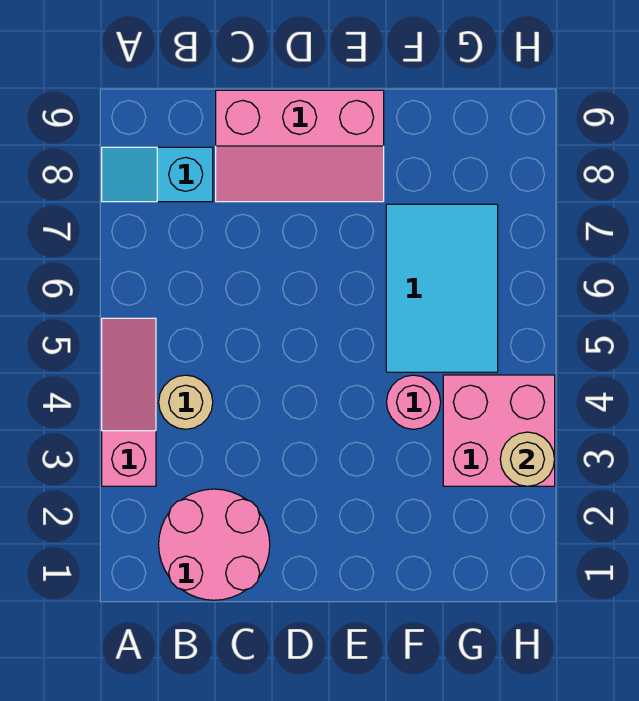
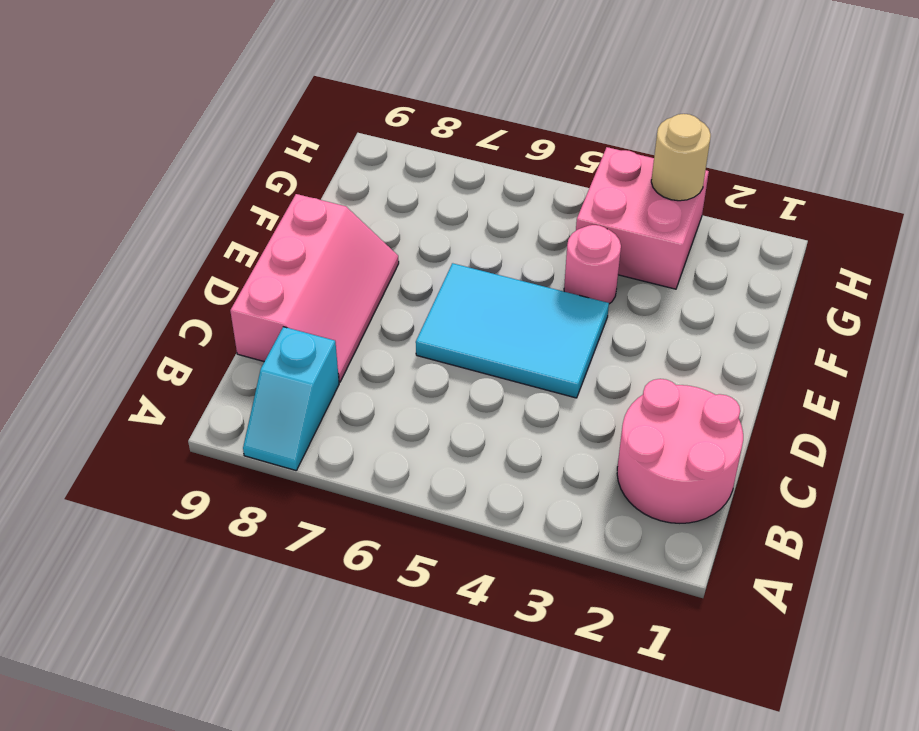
pink slope A3:A5 level 1 top 3 -> none
tan round brick B4 level 1 -> none
cyan tile F5:G7 level 1 -> cyan tile D4:E6 level 1

